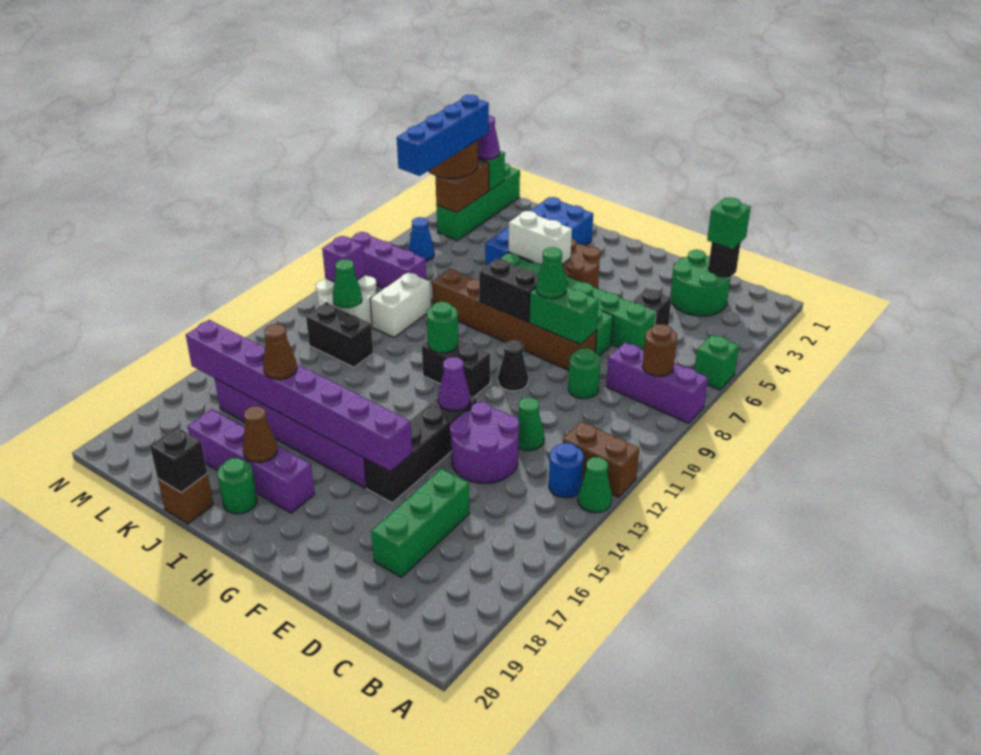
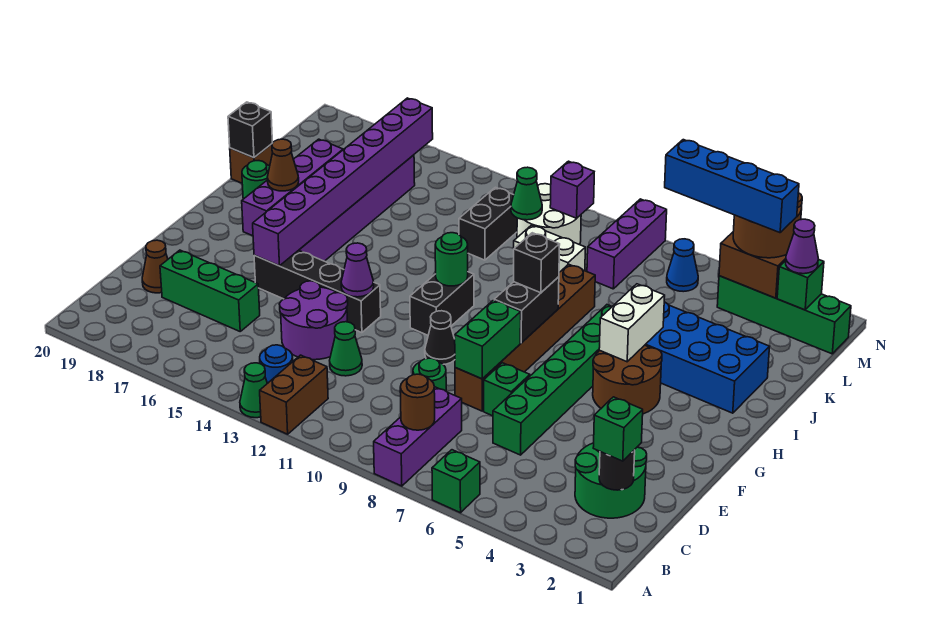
black brick D5 level 1 -> black brick H8 level 3
green cone F8 level 3 -> none
brown cone J16 level 3 -> brown cone D19 level 1

